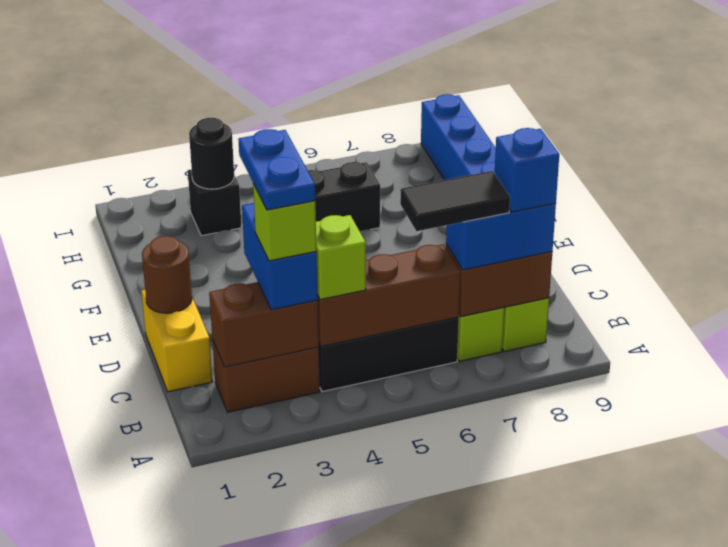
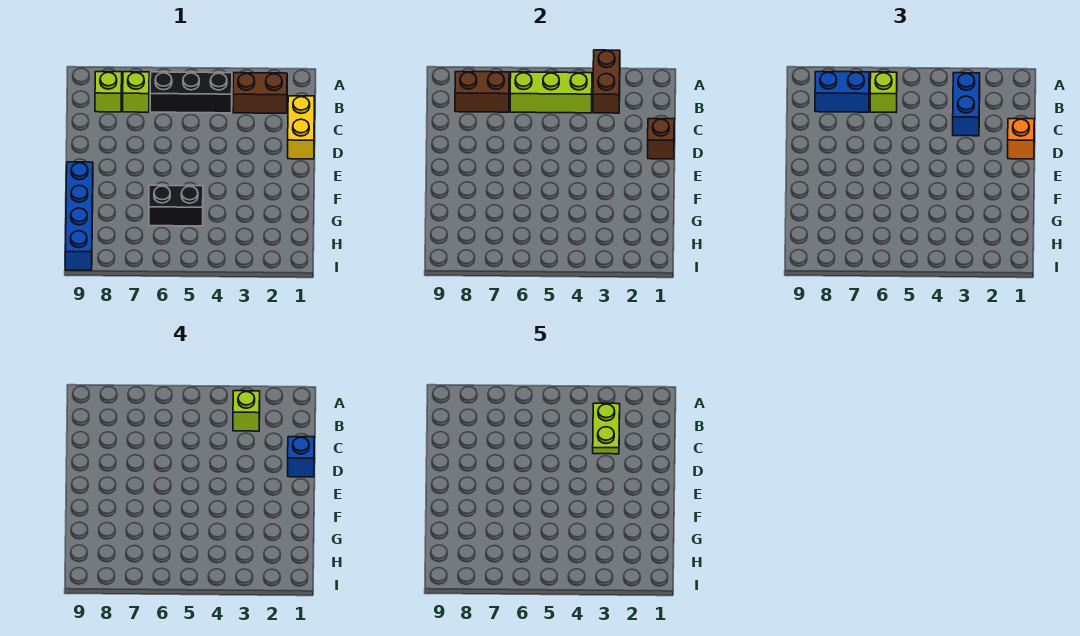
brown brick B2:B3 level 2 -> brown brick A3:B3 level 2
blue plate B3:C3 level 5 -> lime plate B3:C3 level 5
brown brick B4:B6 level 2 -> lime brick B4:B6 level 2
lime brick B4 level 3 -> lime brick B6 level 3
black tile B6:B7 level 4 -> none
blue brick B8 level 4 -> blue brick D1 level 4
brown round brick D1 level 2 -> brown brick D1 level 2
none -> orange brick D1 level 3
black brick H3 level 1 -> none
black round brick H3 level 2 -> none

